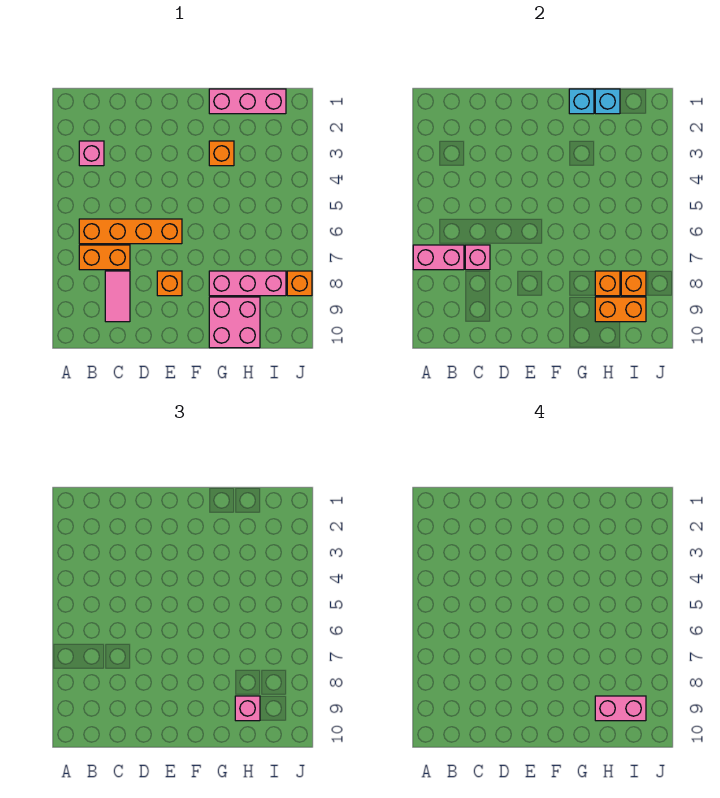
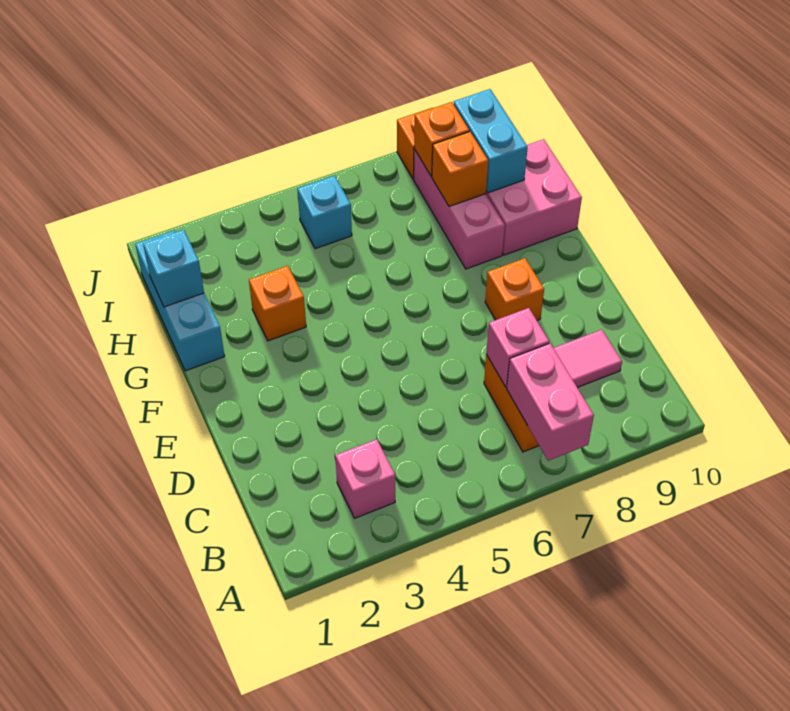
orange brick B6:E6 level 1 -> none
pink brick G1:I1 level 1 -> cyan brick G1:I1 level 1
cyan brick G1 level 2 -> cyan brick I5 level 1
orange brick H9:I9 level 2 -> cyan brick H9:I9 level 2
pink brick H9 level 3 -> none
pink brick H9:I9 level 4 -> none

